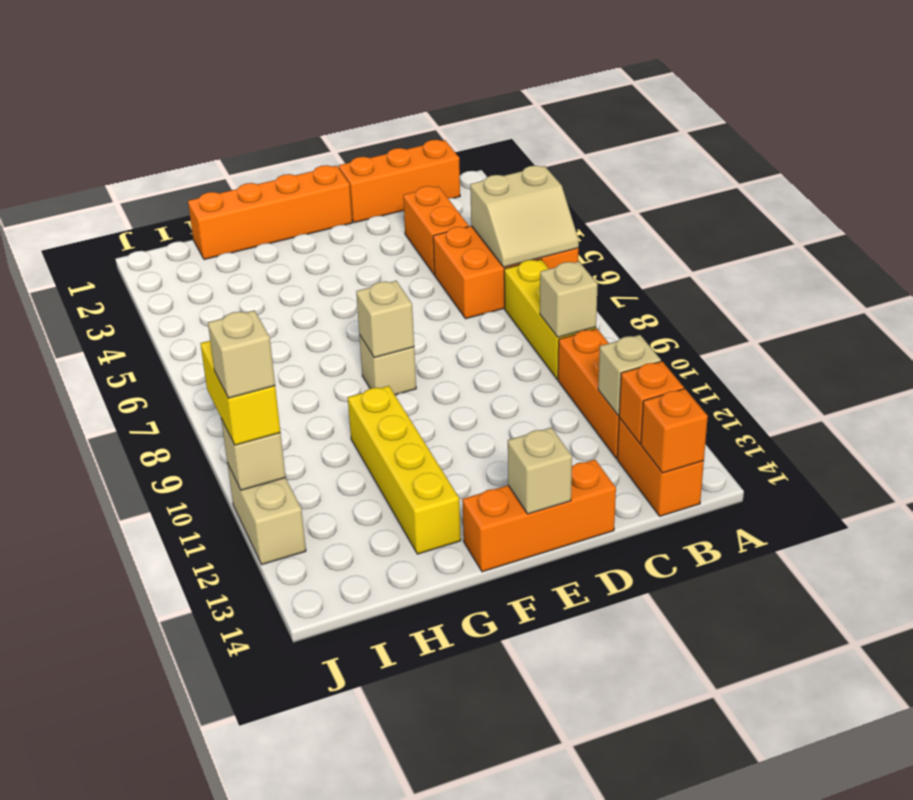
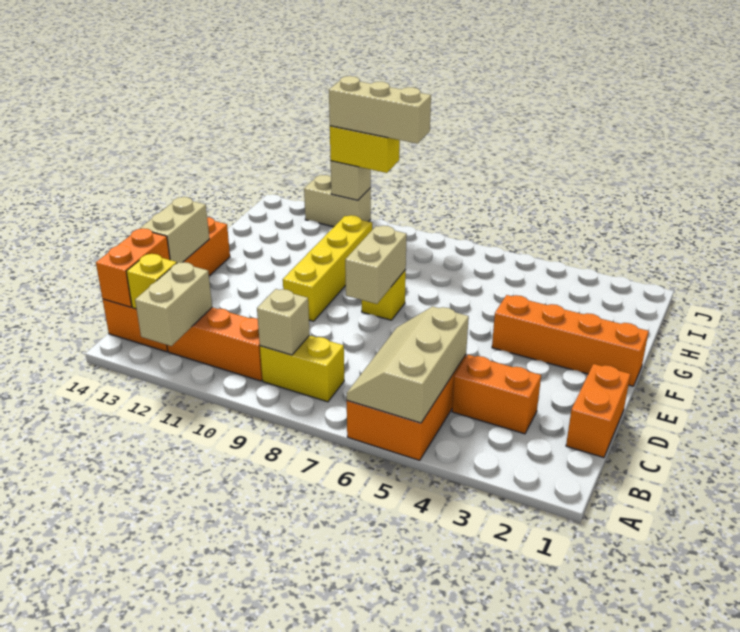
tan slope A5:B6 level 2 top 5 -> tan slope A5:C6 level 2 top 5
orange brick B1:D1 level 1 -> orange brick C1:D1 level 1
yellow brick B7:B9 level 1 -> yellow brick B8:B9 level 1
tan brick B12 level 2 -> tan brick A12:B12 level 2
orange brick B13 level 2 -> yellow brick B13 level 2
orange brick B14 level 2 -> orange brick B14:C14 level 2
orange brick E1:H1 level 1 -> orange brick F1:F4 level 1
tan brick E14 level 2 -> tan brick D14:E14 level 2
tan brick F8 level 1 -> yellow brick F8 level 1
tan brick F8 level 2 -> tan brick E8:F8 level 2
yellow brick G10:G13 level 1 -> yellow brick E10:H10 level 1
tan brick J11 level 4 -> tan brick J9:J11 level 4

